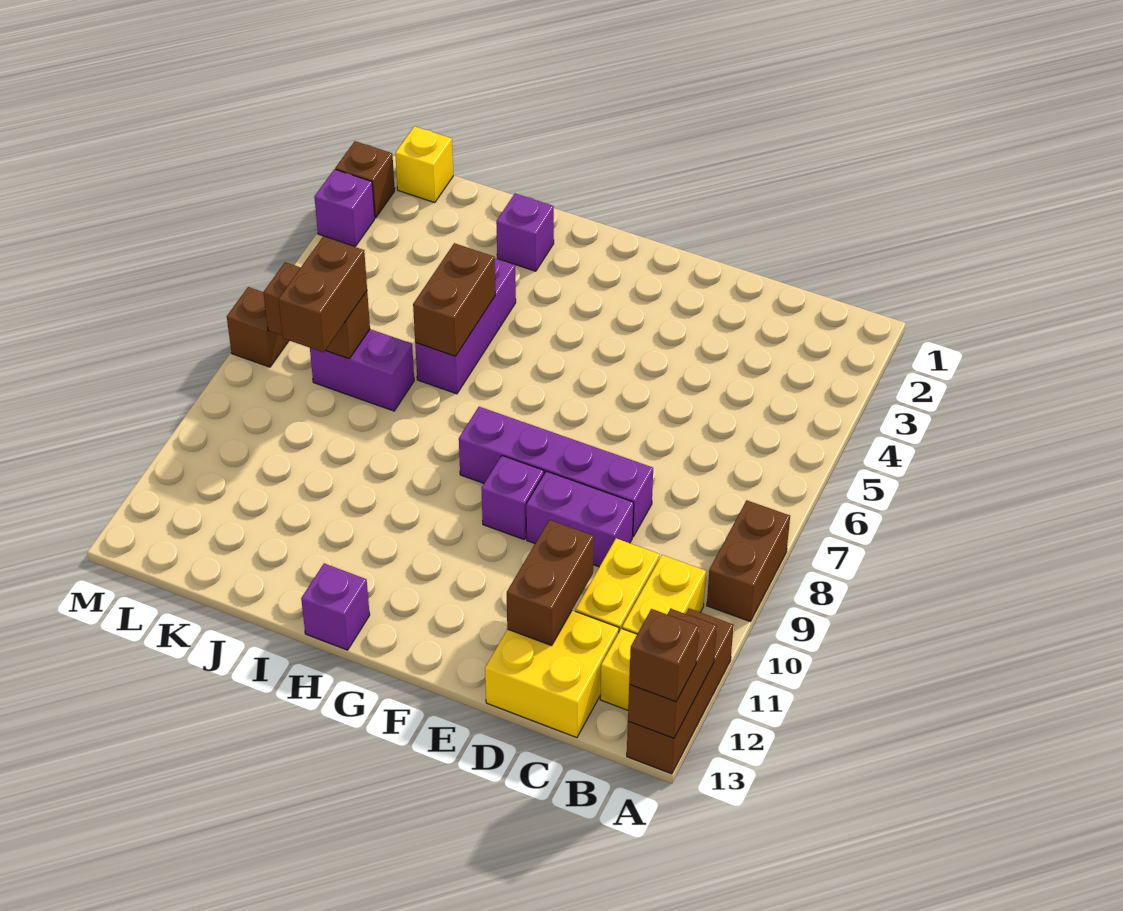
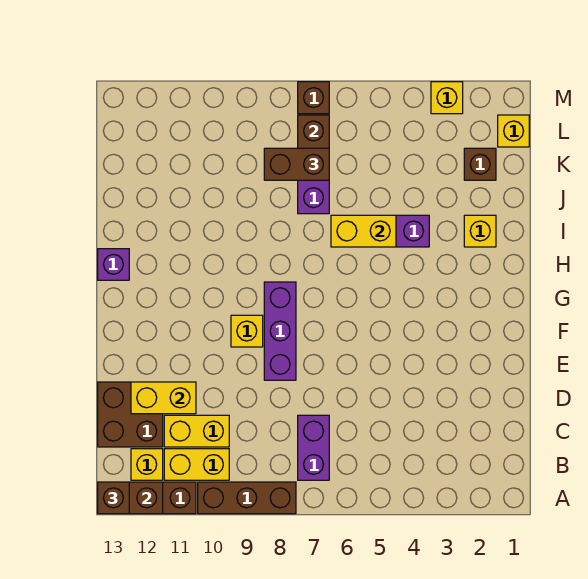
brown brick A8:A9 level 1 -> brown brick A8:A10 level 1
yellow brick C12:D13 level 1 -> brown brick C12:D13 level 1
purple brick D8:G8 level 1 -> purple brick E8:G8 level 1
purple brick D9:E9 level 1 -> purple brick B7:C7 level 1
brown brick D11:D12 level 2 -> yellow brick D11:D12 level 2
purple brick F9 level 1 -> yellow brick F9 level 1
purple brick I2 level 1 -> yellow brick I2 level 1
brown brick I5:I6 level 2 -> yellow brick I5:I6 level 2
brown brick M2 level 1 -> brown brick K2 level 1
purple brick M3 level 1 -> yellow brick M3 level 1

